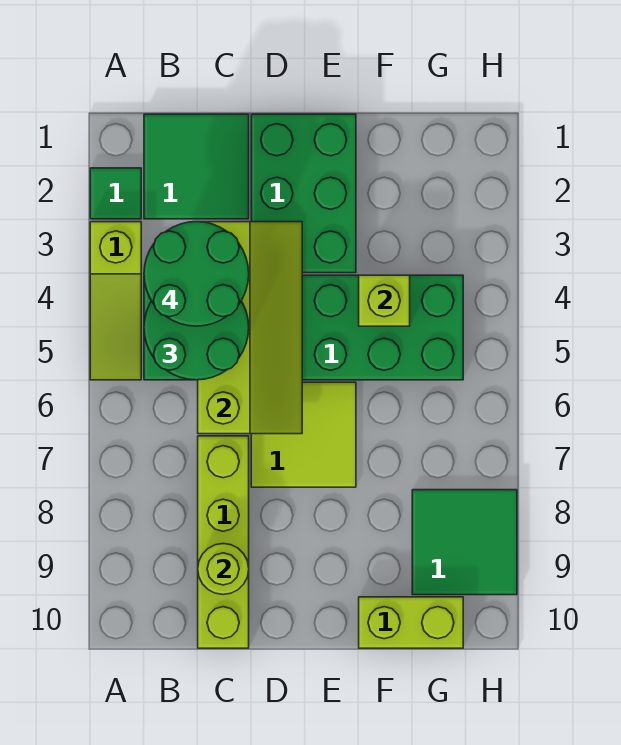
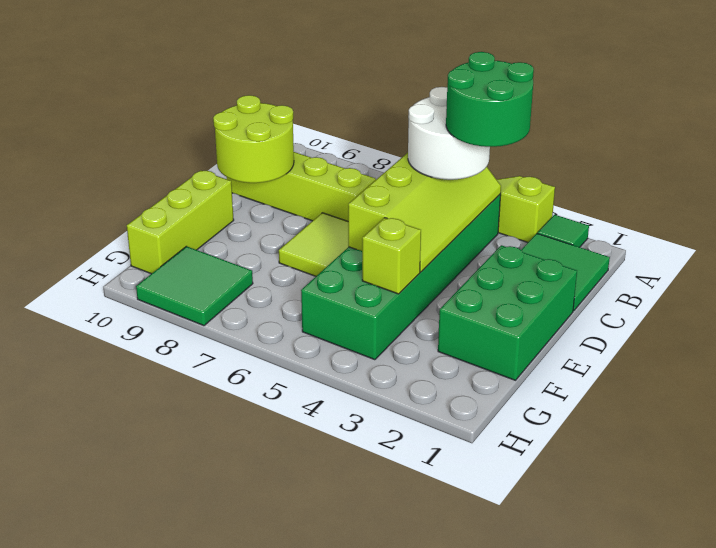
green round brick B4:C5 level 3 -> white round brick B4:C5 level 3
lime slope C3:D6 level 2 top C -> lime slope B4:E5 level 2 top 5
lime round brick C9 level 2 -> lime round brick C9:D10 level 2
green brick D1:E3 level 1 -> green brick D1:F2 level 1
lime brick F10:G10 level 1 -> lime brick E10:G10 level 1

